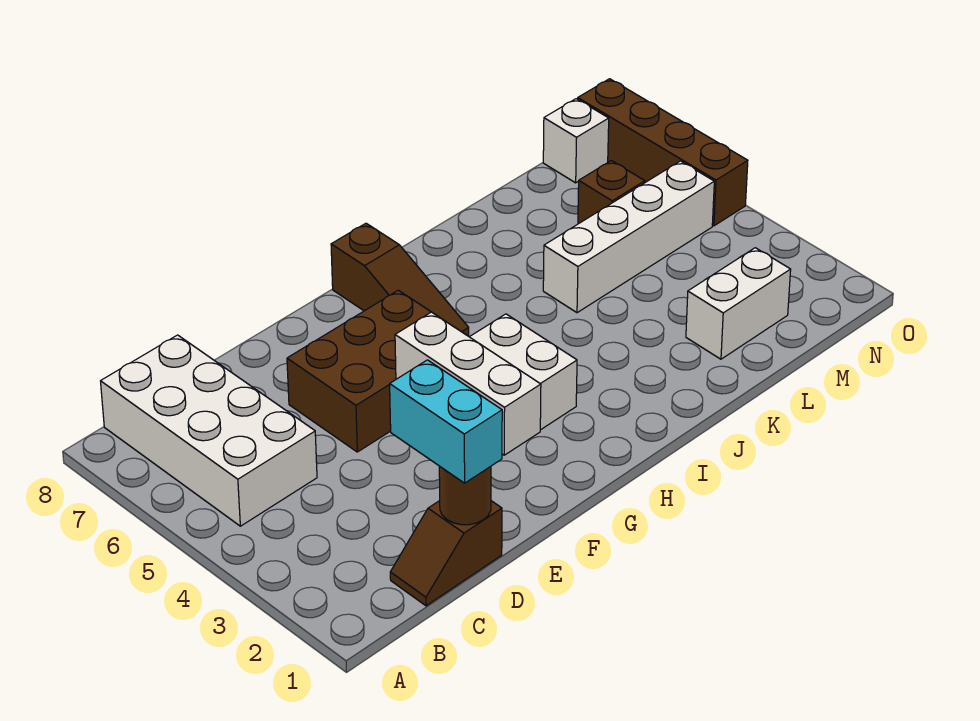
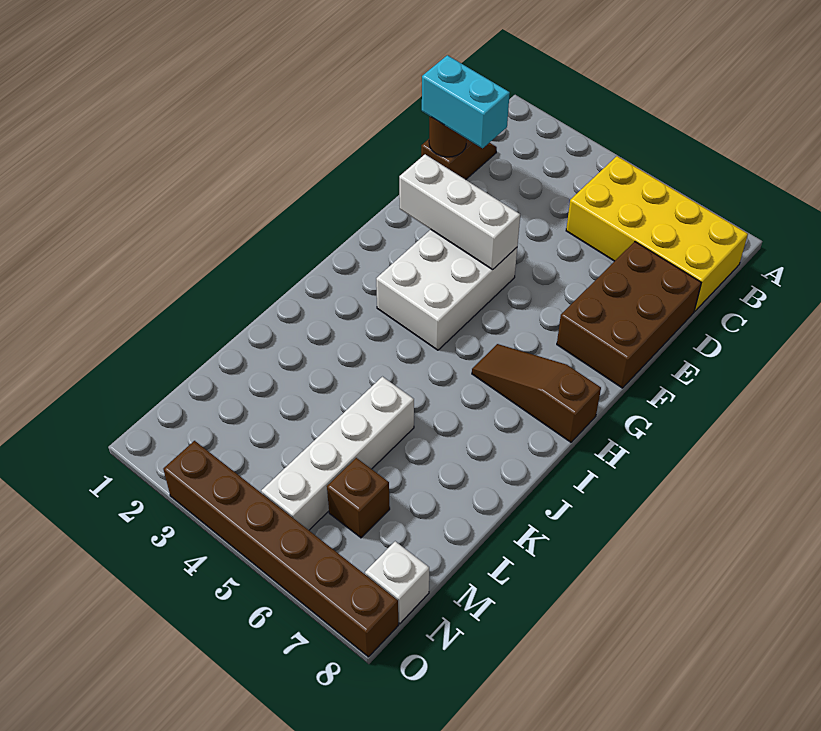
white brick B5:C8 level 1 -> yellow brick B5:C8 level 1
brown brick E5:G6 level 1 -> brown brick D7:F8 level 1
white brick L2:M2 level 1 -> none
brown brick O5:O8 level 1 -> brown brick O3:O8 level 1

